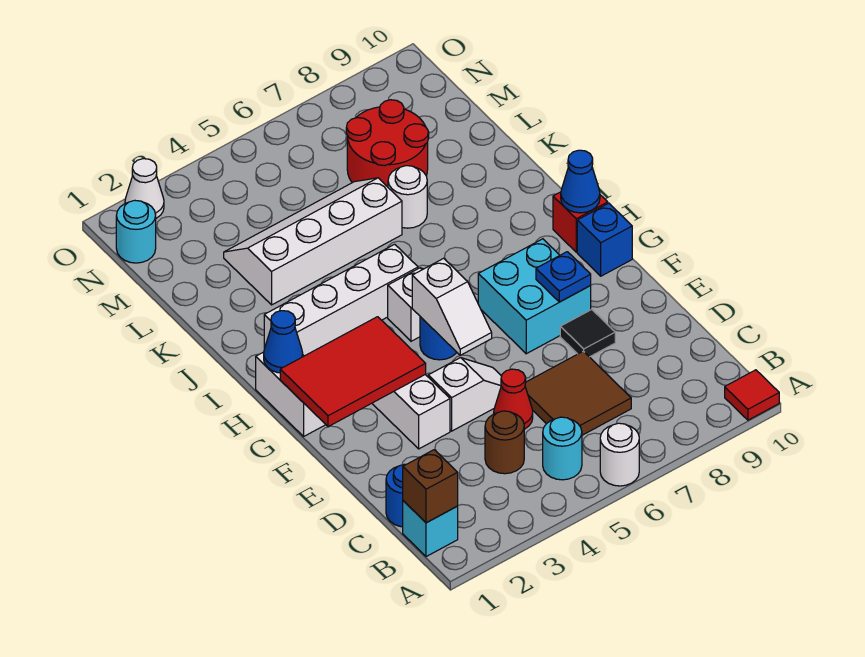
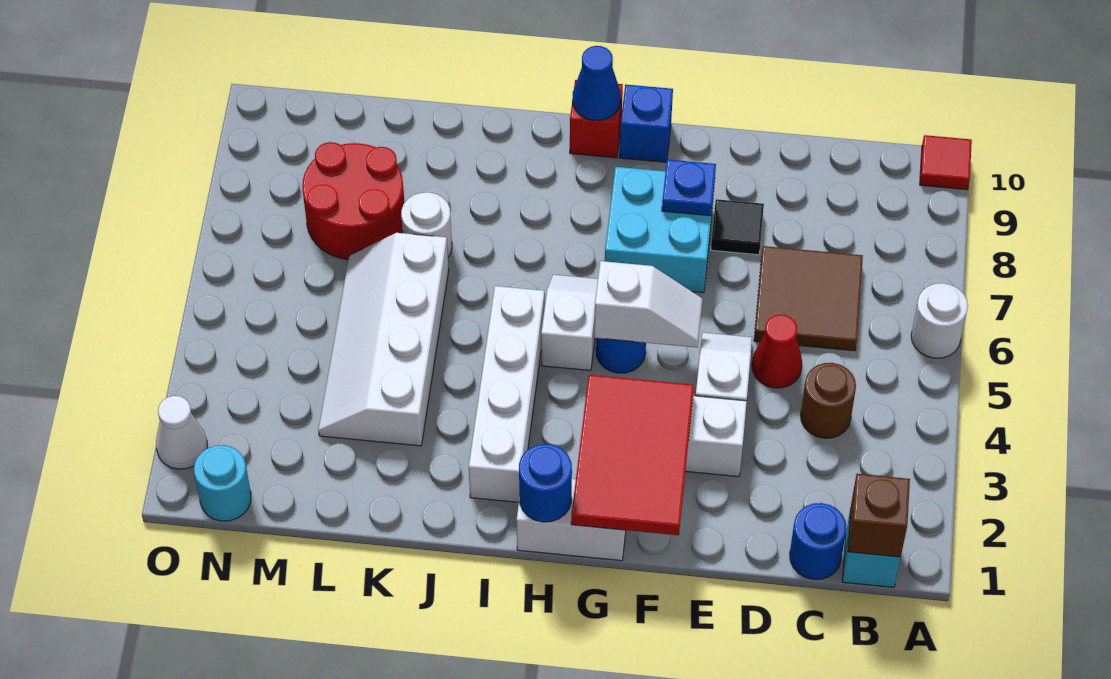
cyan round brick B5 level 1 -> none
blue cone H1 level 2 -> blue round brick H1 level 2

